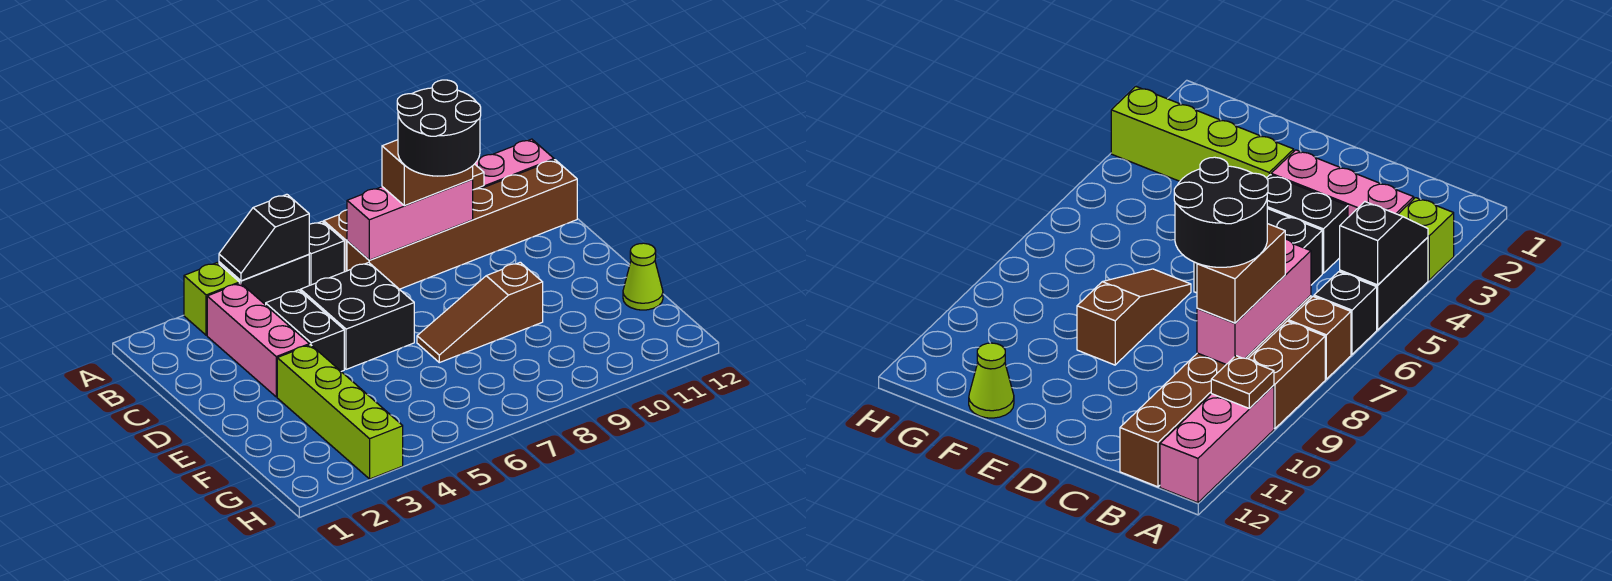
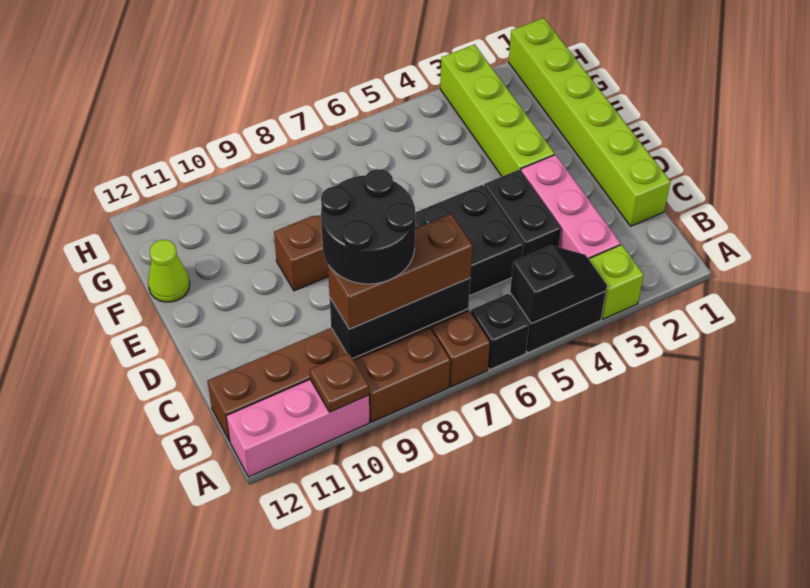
pink brick B7:B9 level 2 -> black brick B7:B9 level 2
brown brick B8:B9 level 3 -> brown brick B7:B9 level 3
none -> lime brick C1:H1 level 1

